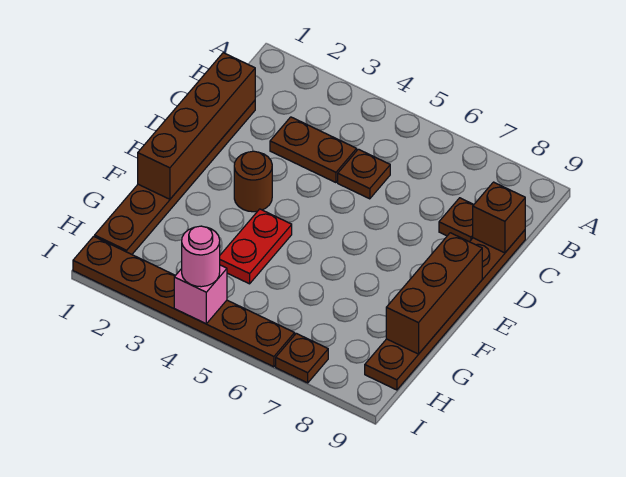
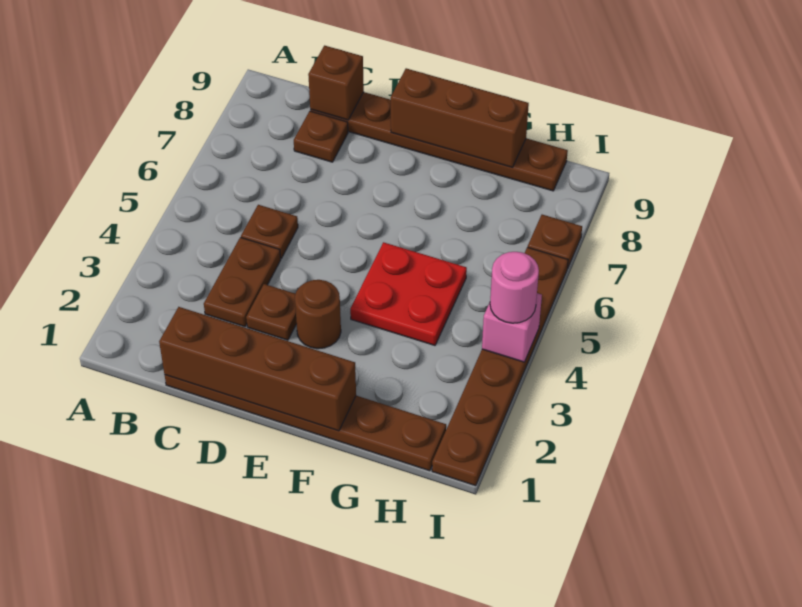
none -> brown plate D3 level 1
red plate F4:G4 level 1 -> red plate F4:G5 level 1

